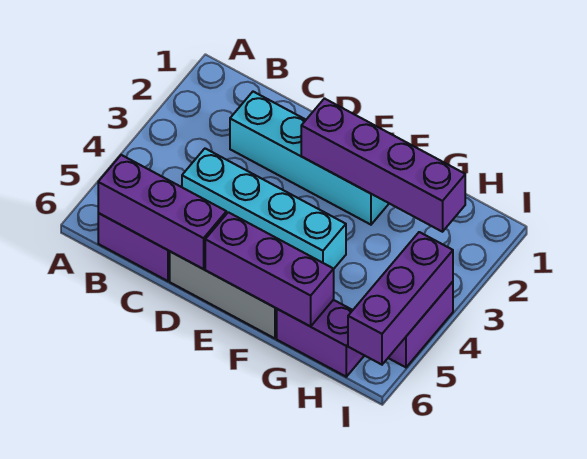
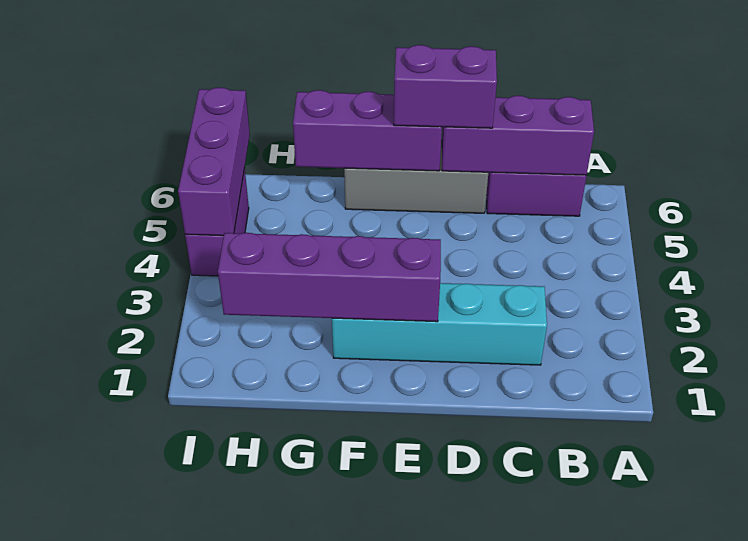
cyan brick C4:F4 level 1 -> none
purple brick G6:H6 level 1 -> purple brick D6:E6 level 3

